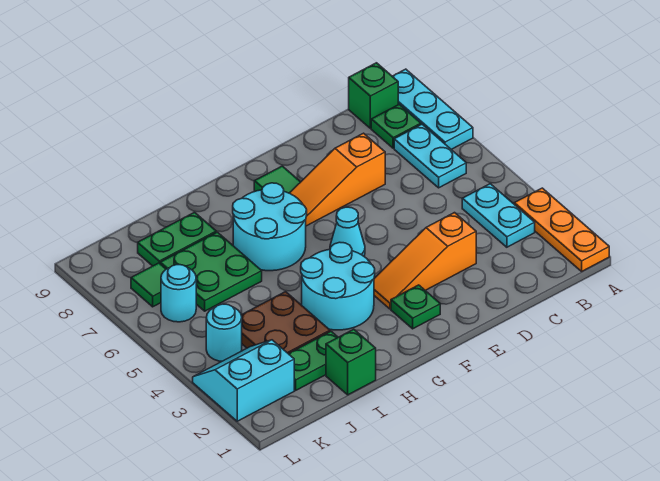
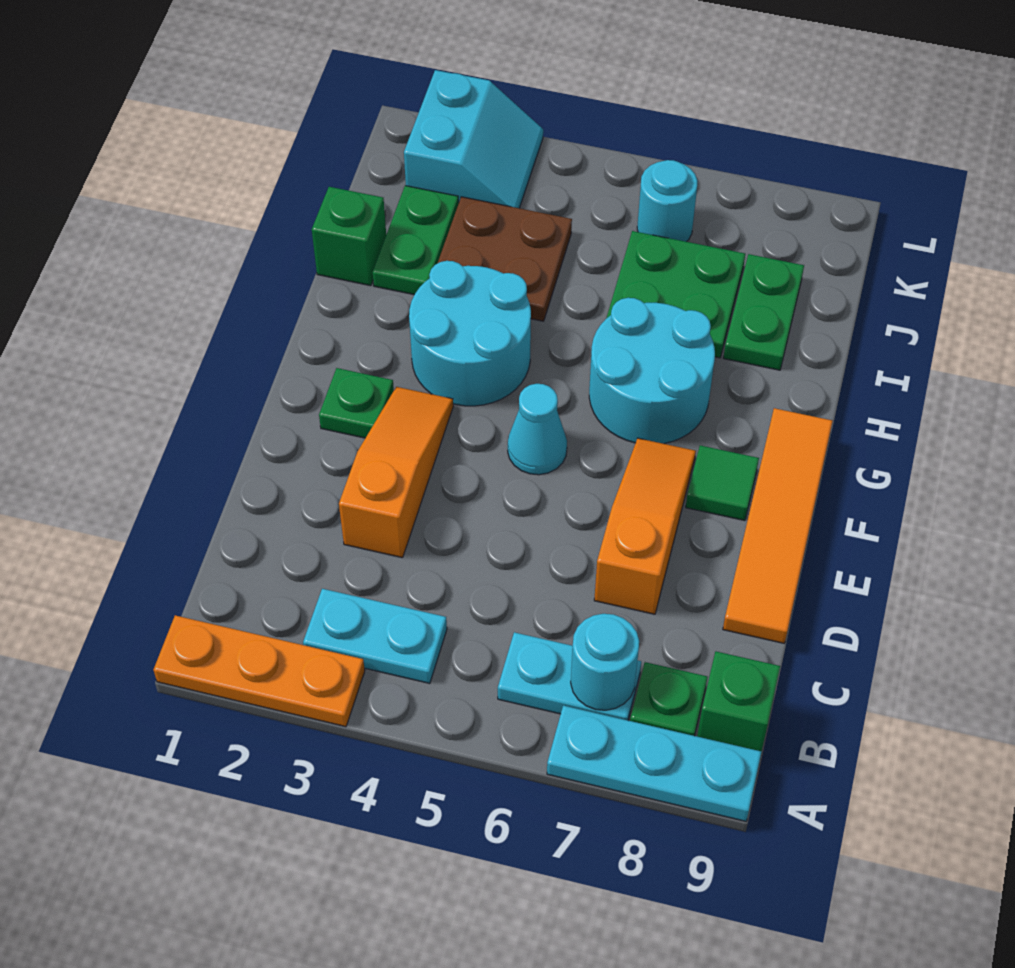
none -> orange tile D9:G9 level 1
cyan round brick K4 level 1 -> cyan round brick B7 level 2
green tile K7 level 1 -> none

